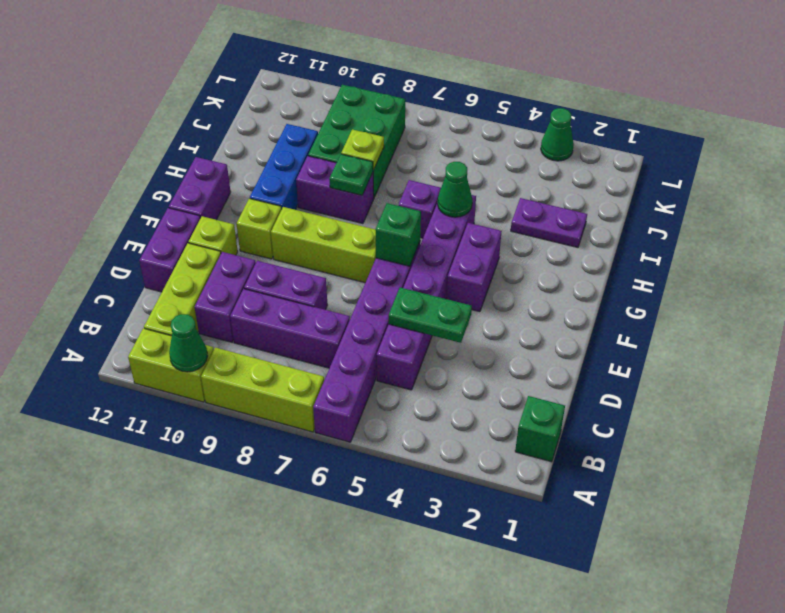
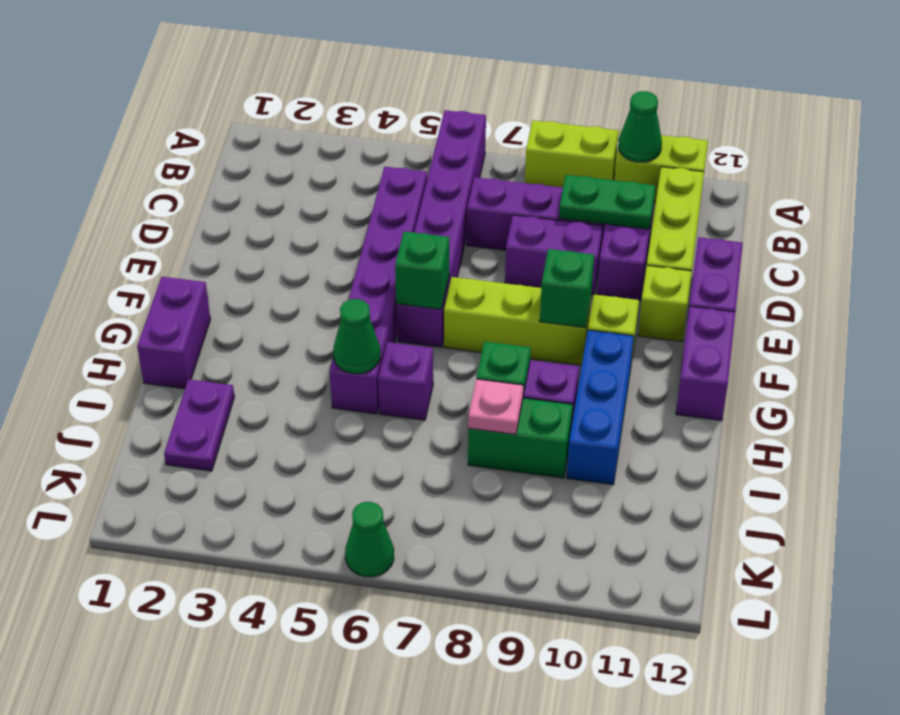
lime brick A7:A9 level 1 -> lime brick A8:A9 level 1
green brick B1 level 1 -> green brick F9 level 2
green plate D4:D5 level 2 -> green plate C9:C10 level 2
purple brick F4:G4 level 1 -> purple brick G1:H1 level 1
purple plate I2:I3 level 1 -> purple plate I2:J2 level 1
green brick I8:K9 level 1 -> green brick I8:I9 level 1
lime plate I8 level 2 -> pink plate I8 level 2
green cone L3 level 1 -> green cone L6 level 1

